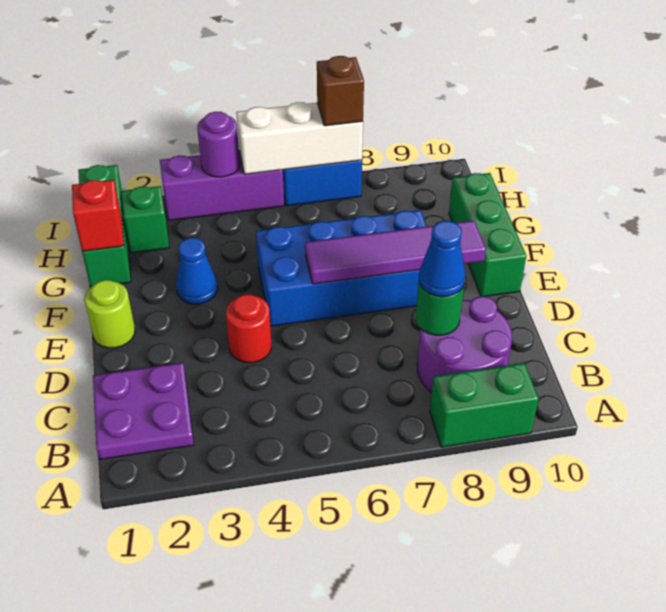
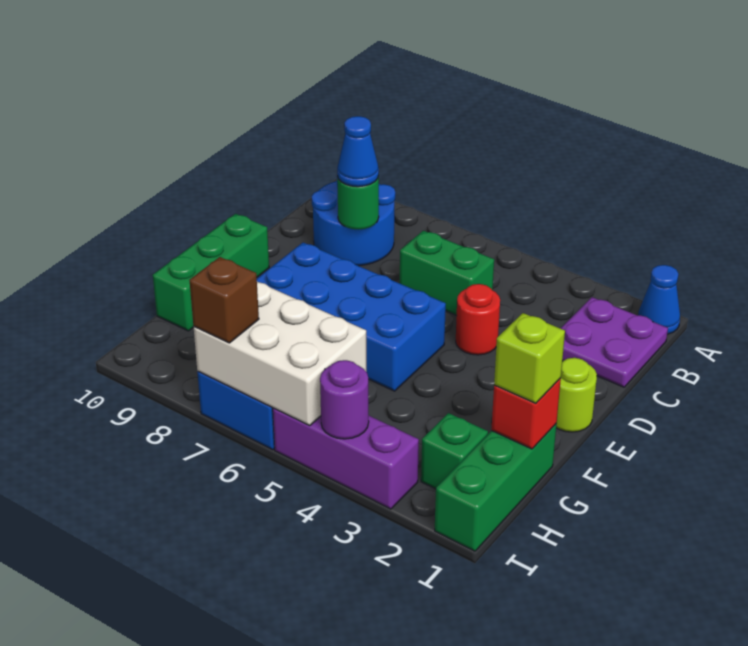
green brick A8:A9 level 1 -> green brick C5:C6 level 1
purple round brick B8:C9 level 1 -> blue round brick B8:C9 level 1
purple tile E6:E9 level 2 -> none
blue cone F3 level 1 -> blue cone A1 level 1
none -> lime brick G1 level 3
white brick I5:I7 level 2 -> white brick H5:I7 level 2

